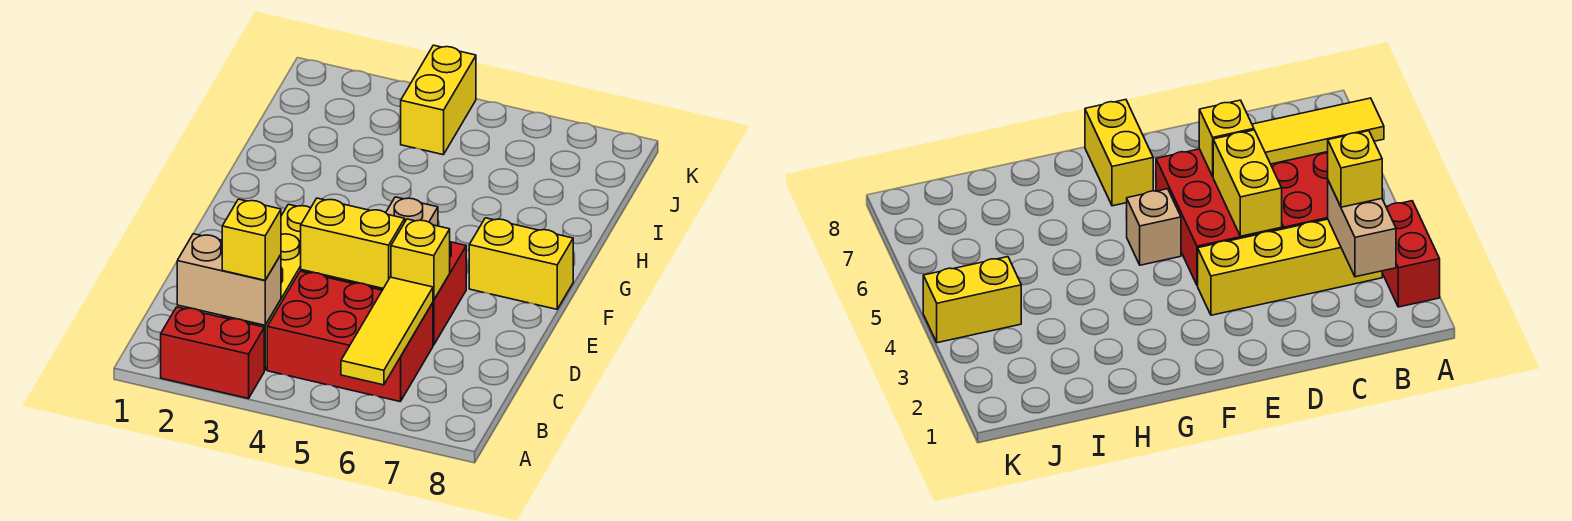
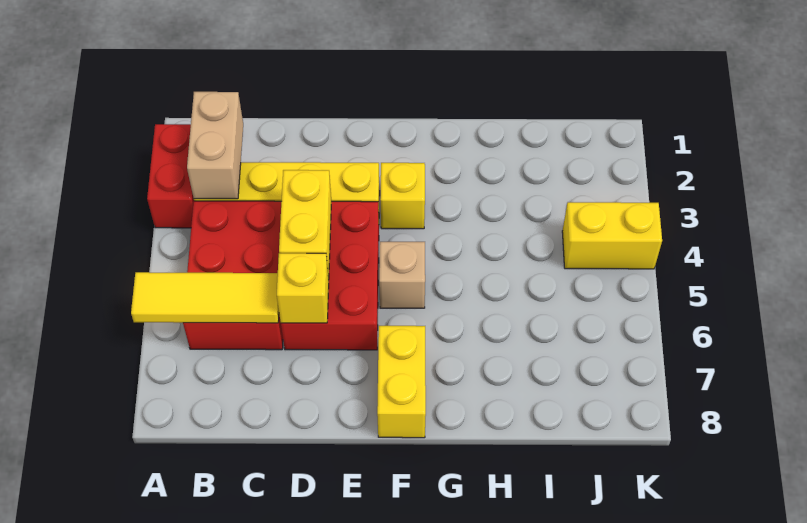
yellow brick B3 level 3 -> yellow brick F3 level 1

